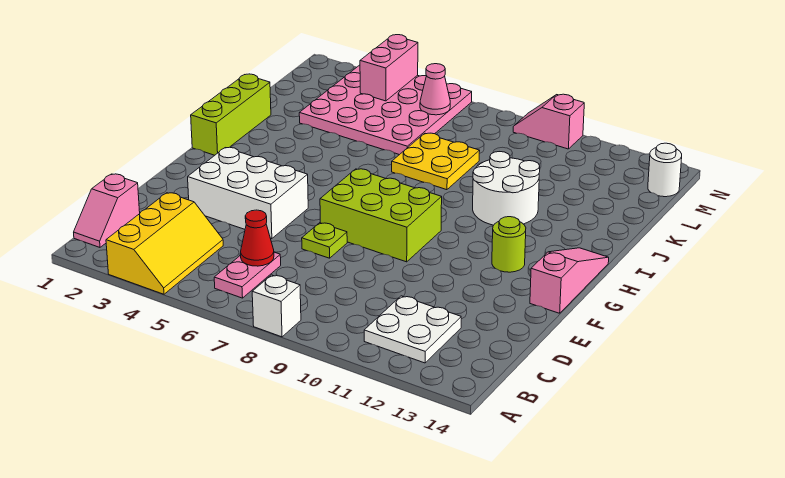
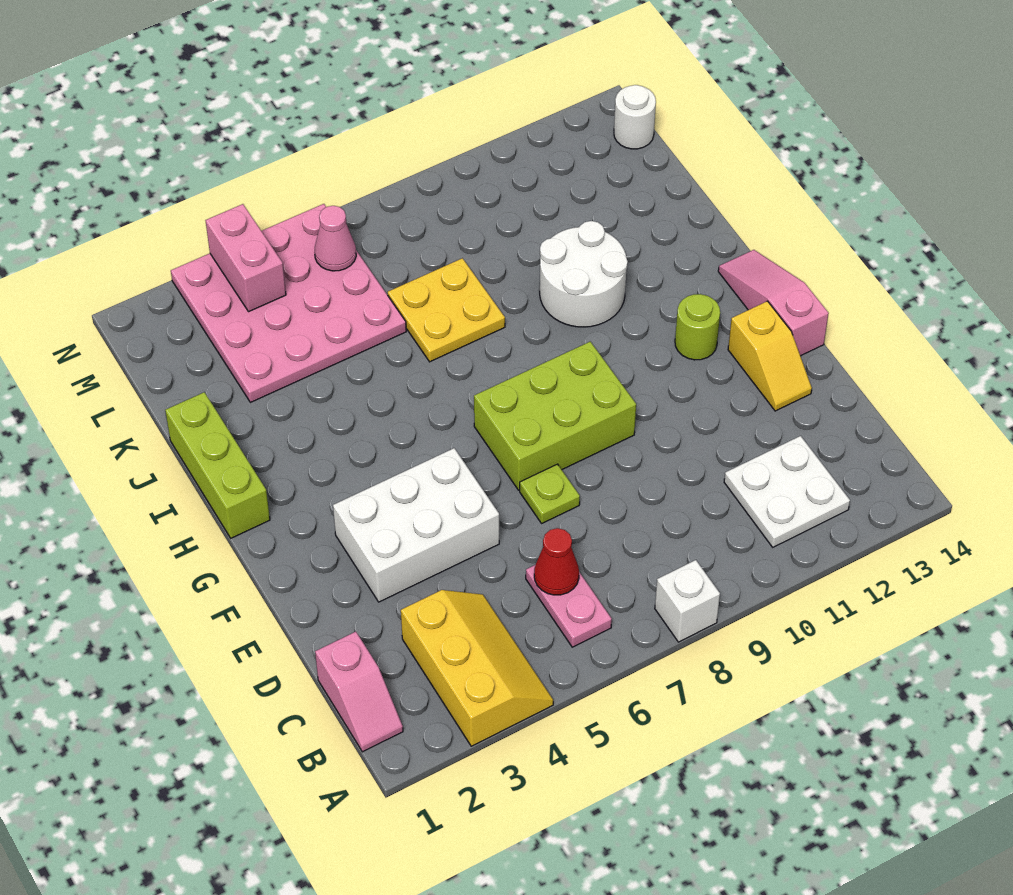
none -> yellow slope E13:F13 level 1 top F
pink slope N9:N10 level 1 top 10 -> none

